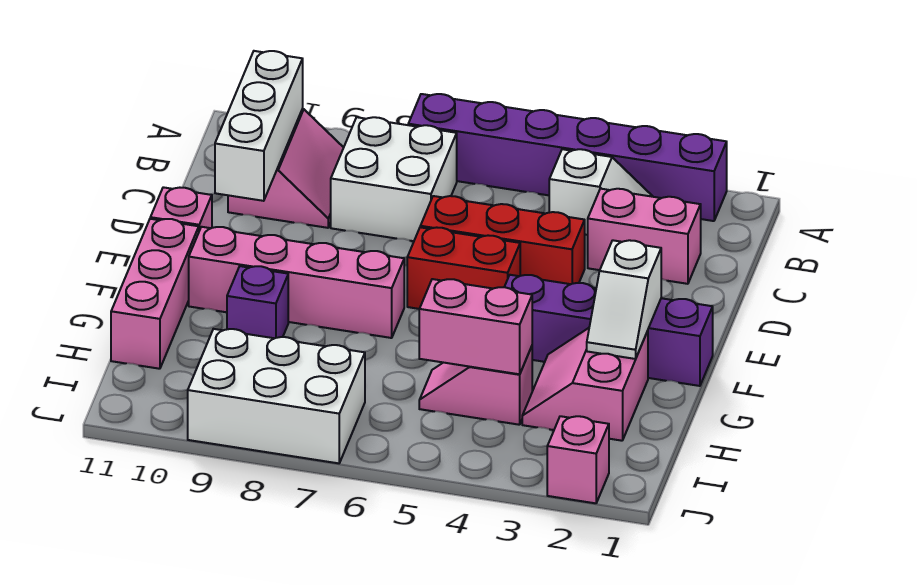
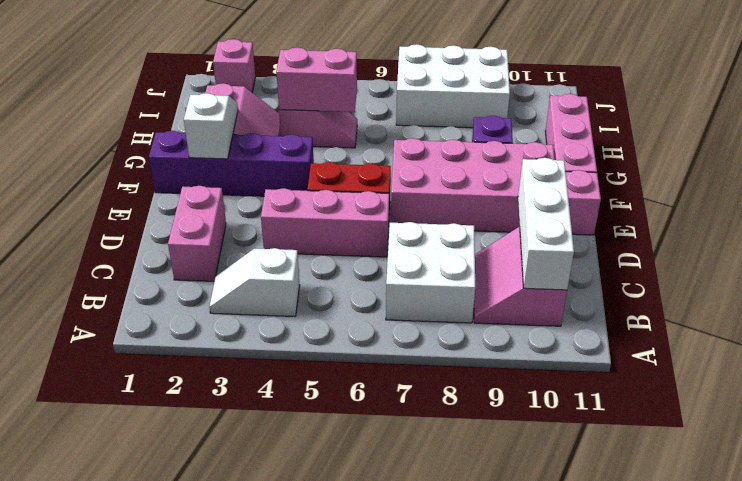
purple brick A2:A7 level 1 -> none
pink brick C2:C3 level 1 -> pink brick C2:D2 level 1
red brick D4:D6 level 1 -> pink brick D4:D6 level 1
pink brick F7:F10 level 1 -> pink brick E7:F10 level 1

